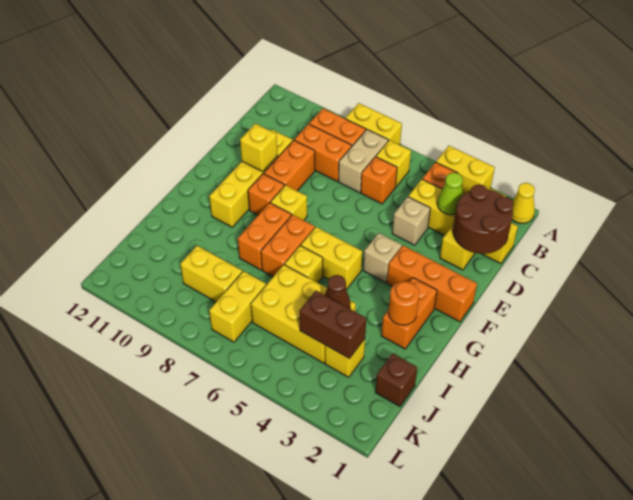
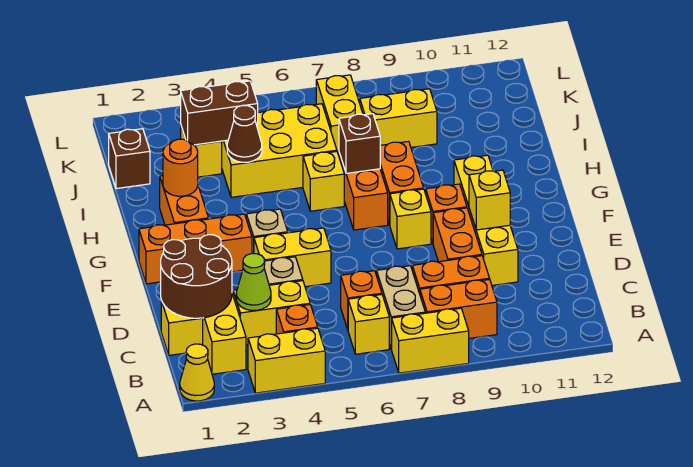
yellow brick G5:G6 level 1 -> yellow brick E4:E5 level 1
none -> brown brick H7 level 2

